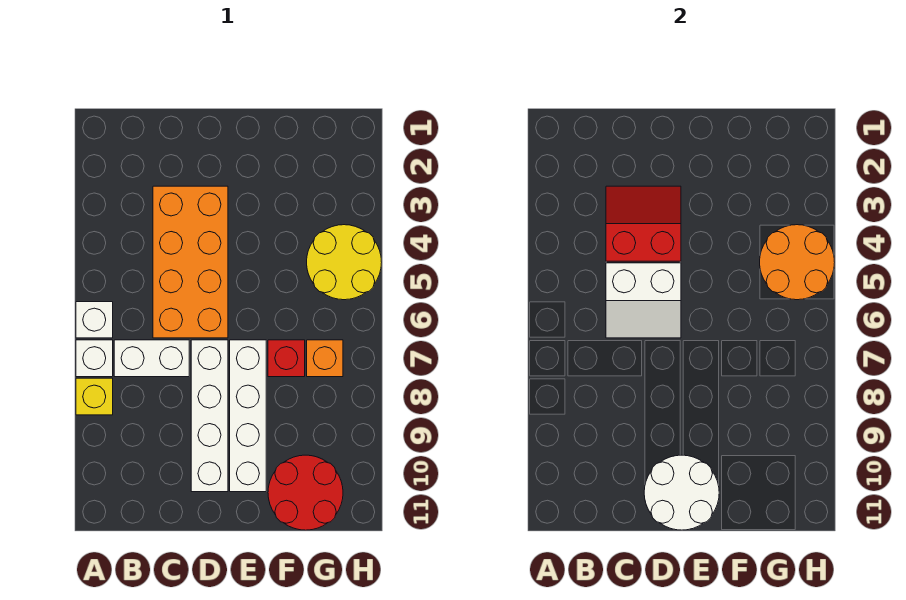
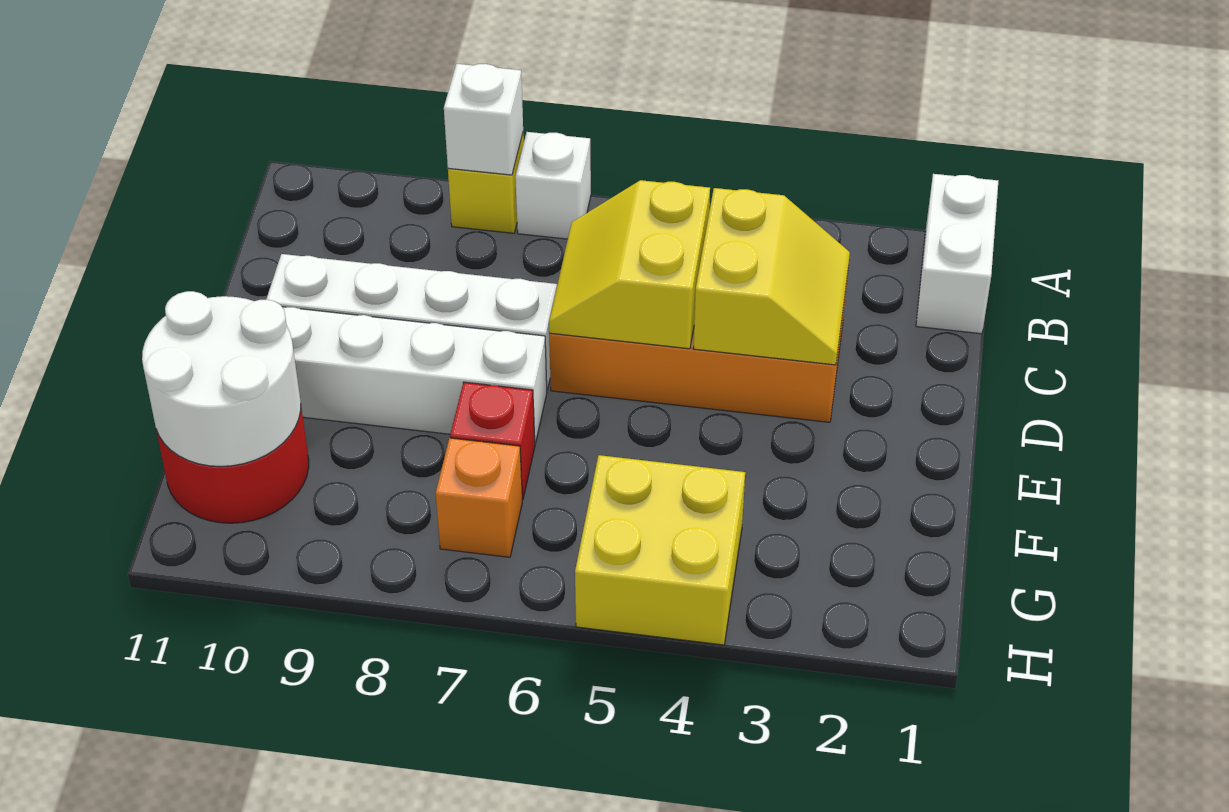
white brick A6 level 1 -> white brick A8 level 2
white brick B7:C7 level 1 -> white brick A1:B1 level 1
red slope C3:D4 level 2 top 4 -> yellow slope C3:D4 level 2 top 4
white slope C5:D6 level 2 top 5 -> yellow slope C5:D6 level 2 top 5
white round brick D10:E11 level 2 -> white round brick F10:G11 level 2
yellow round brick G4:H5 level 1 -> yellow brick G4:H5 level 1
orange round brick G4:H5 level 2 -> none

